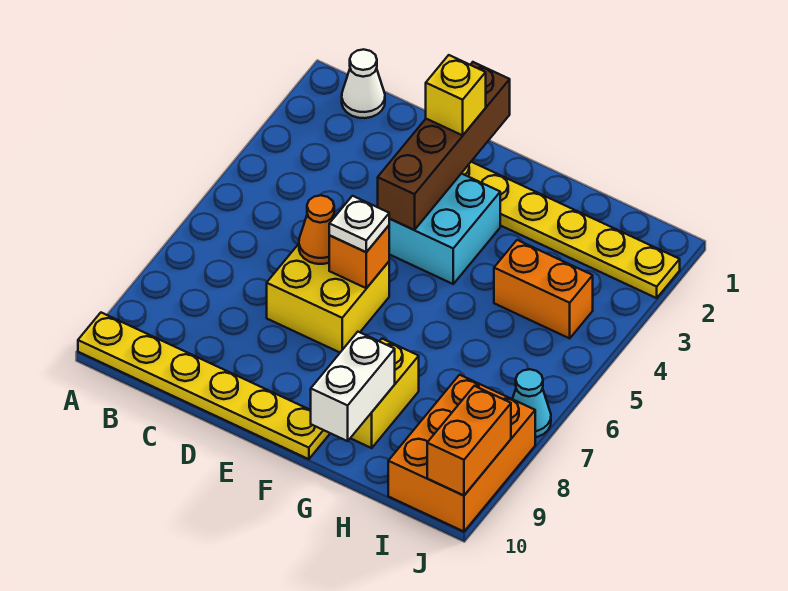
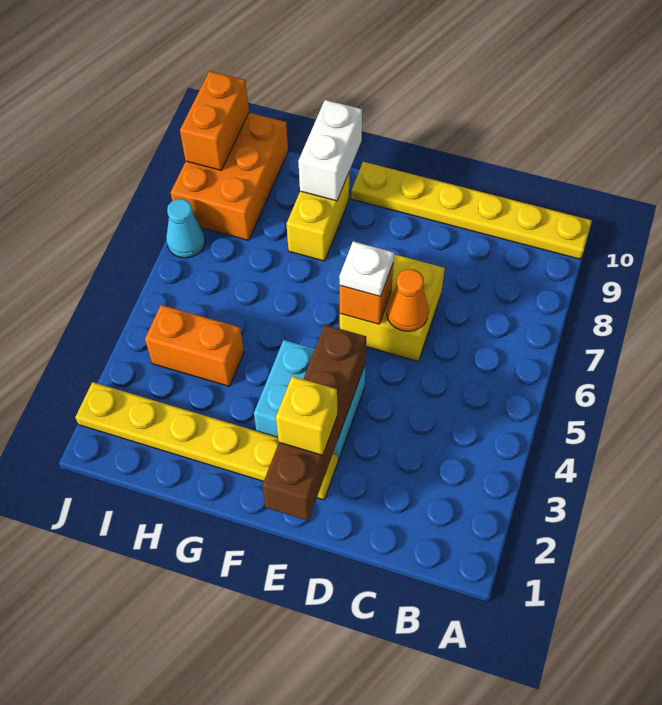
white cone B1 level 1 -> none

